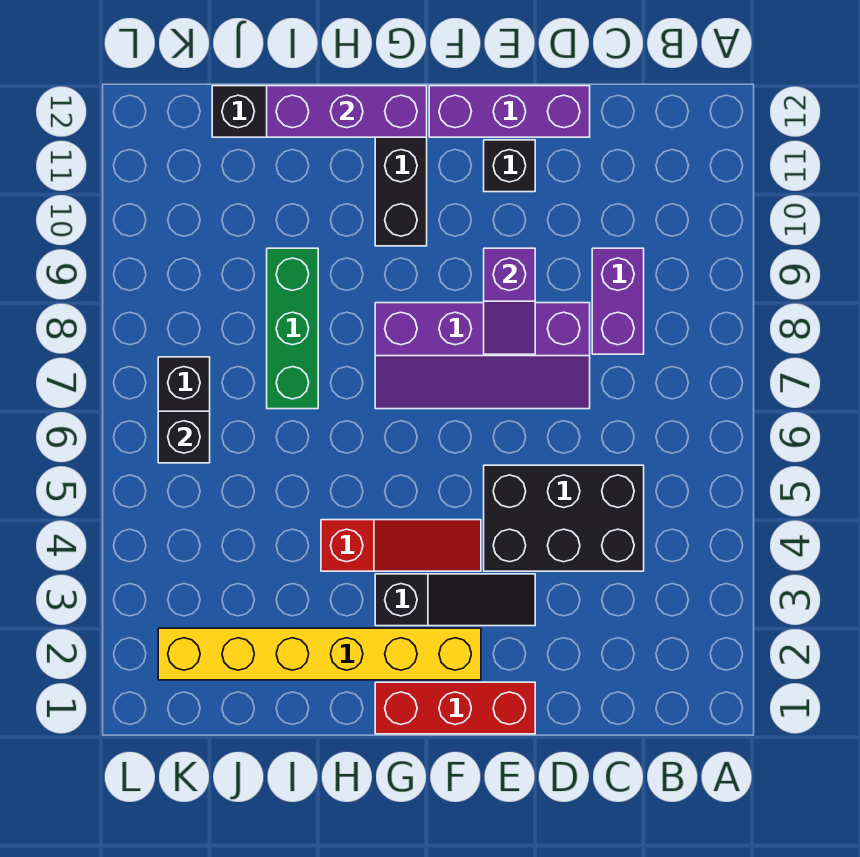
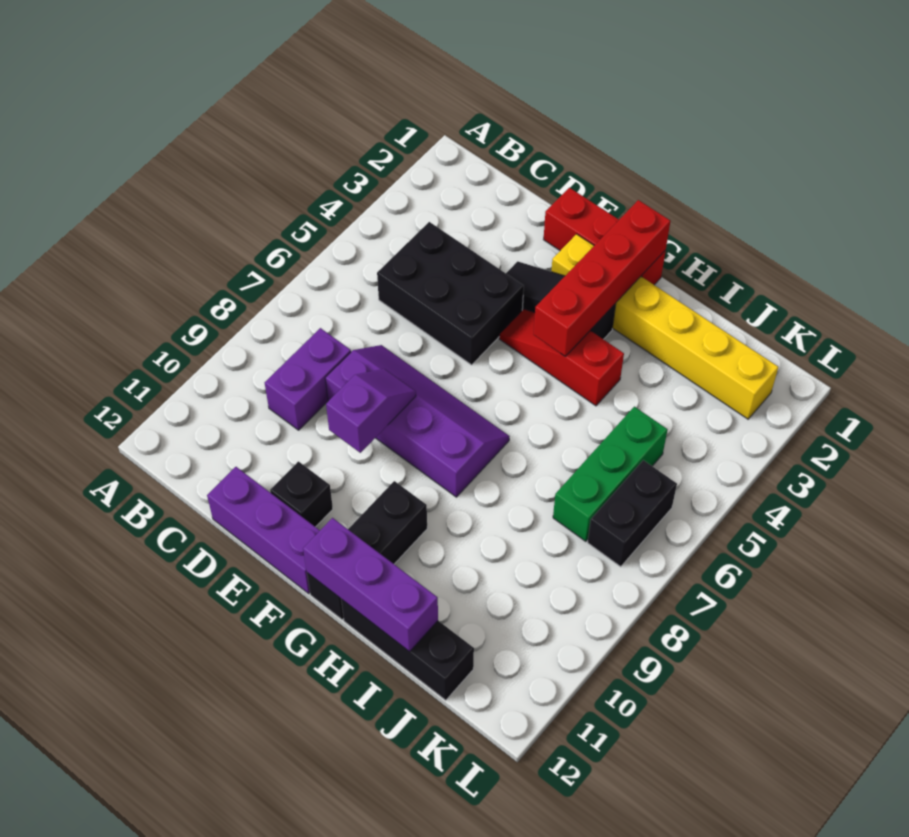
none -> red brick G1:G4 level 2
green brick I7:I9 level 1 -> green brick J5:J7 level 1
black brick K6 level 2 -> none

